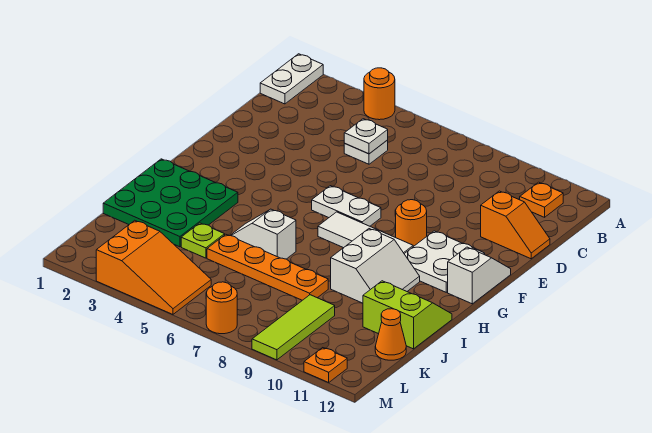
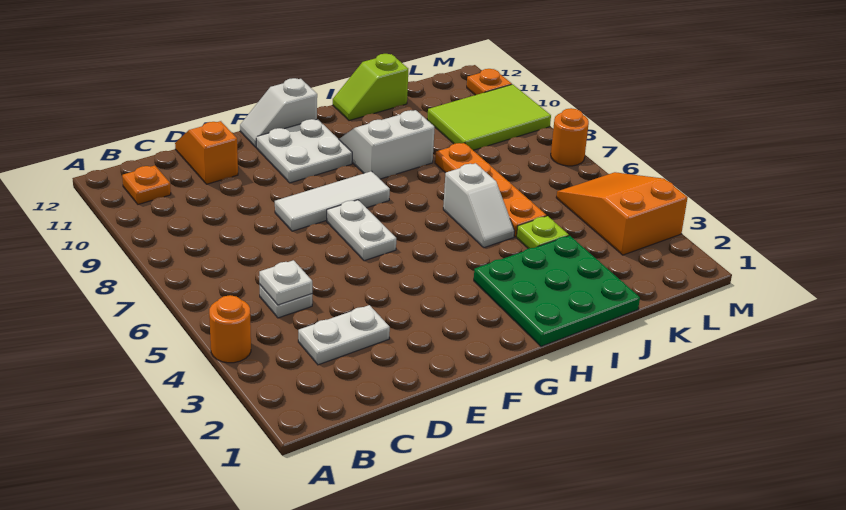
white plate A1:B1 level 1 -> white plate C3:D3 level 1
orange round brick F9 level 1 -> none
white tile G7:G9 level 1 -> white tile E8:G8 level 1
lime slope I11:J12 level 1 top J -> lime slope I12:J12 level 1 top J
lime tile K9:M9 level 1 -> lime tile K9:M10 level 1
orange cone K12 level 1 -> none

